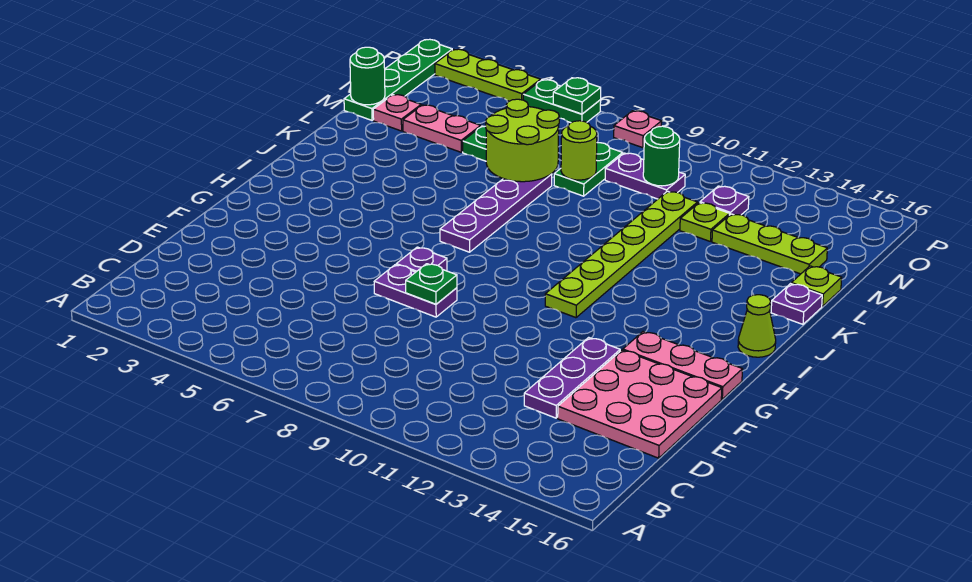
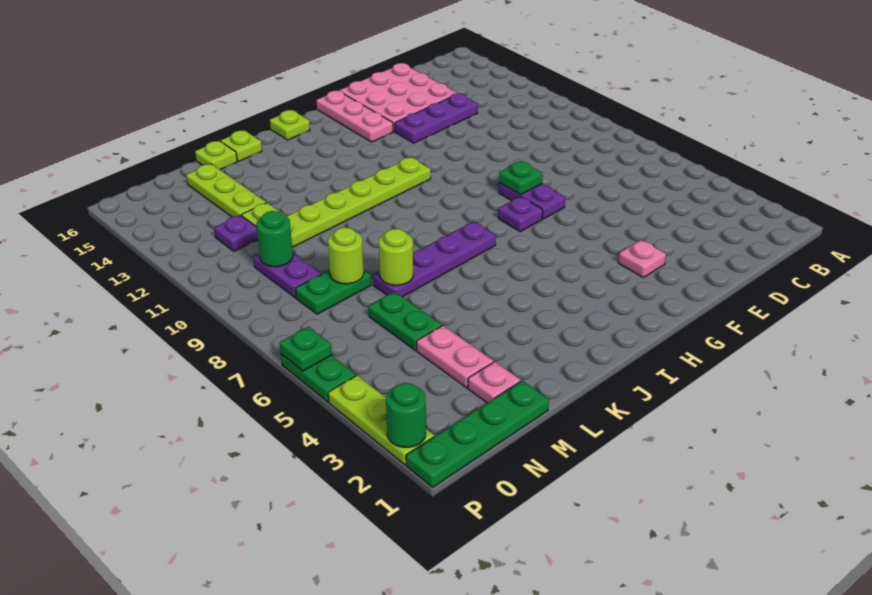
lime cone I16 level 1 -> lime plate I16 level 1
purple plate K16 level 1 -> lime plate K16 level 1
lime round brick L6:M7 level 2 -> lime round brick L7 level 2
green round brick M1 level 2 -> green round brick P2 level 2
pink plate P8 level 1 -> pink plate F3 level 1

